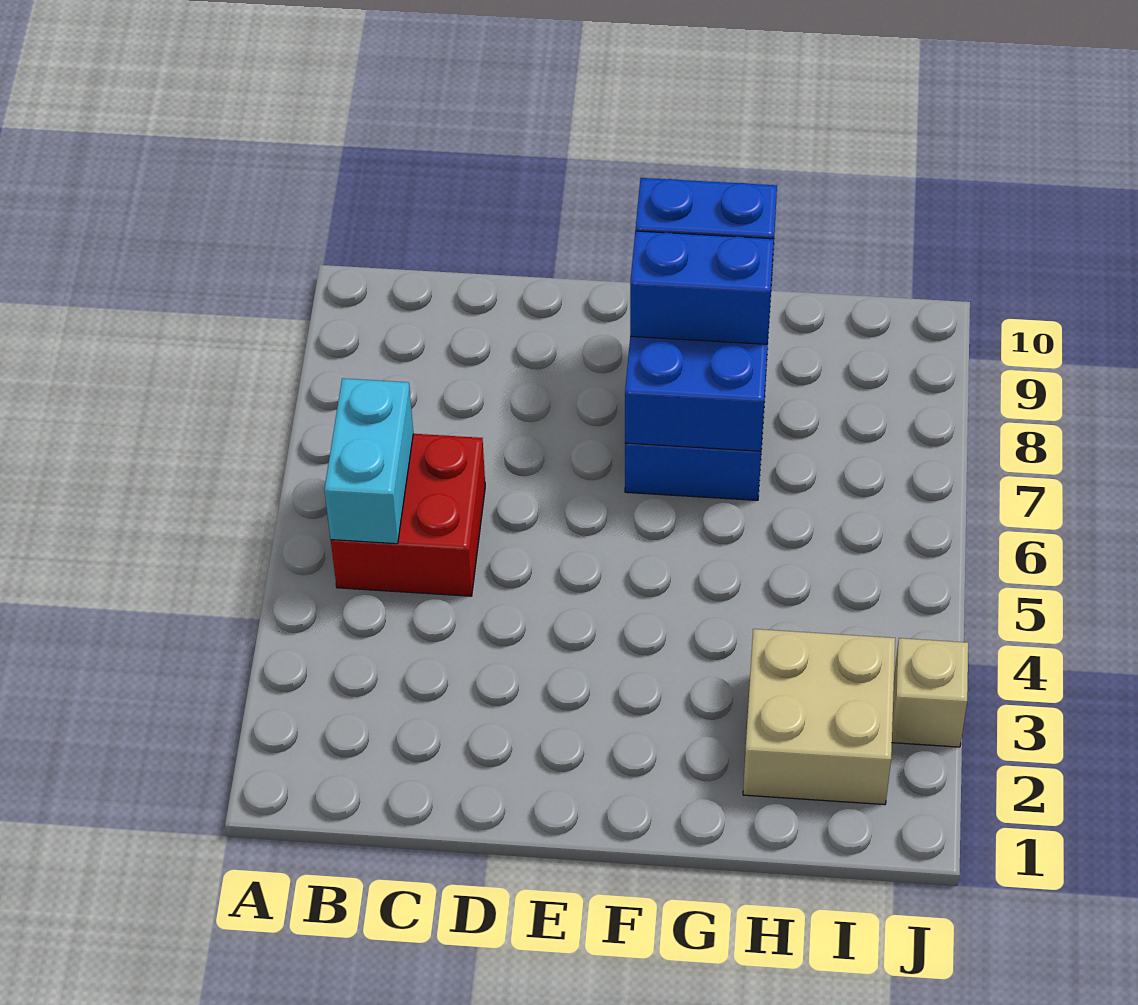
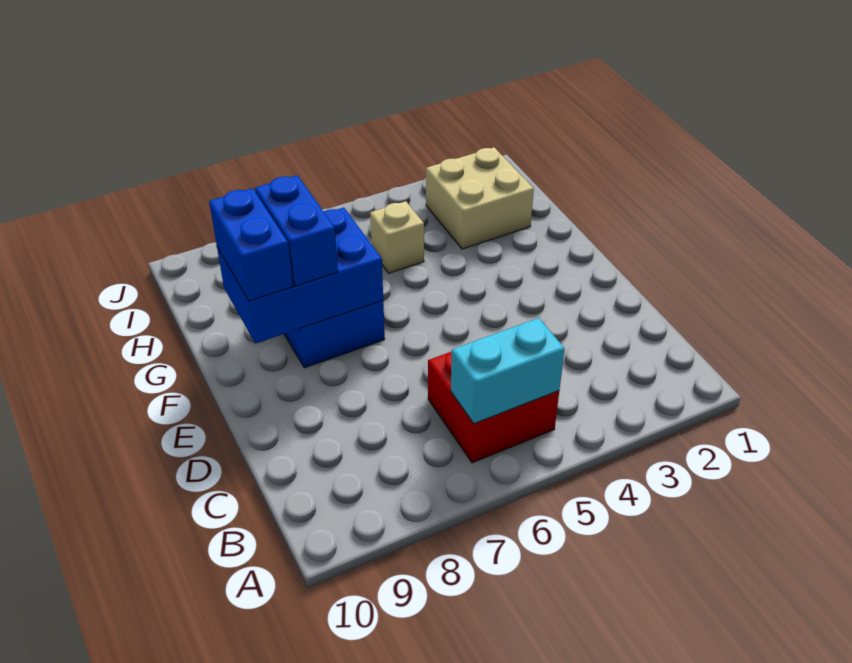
tan brick J3 level 1 -> tan brick H5 level 1

